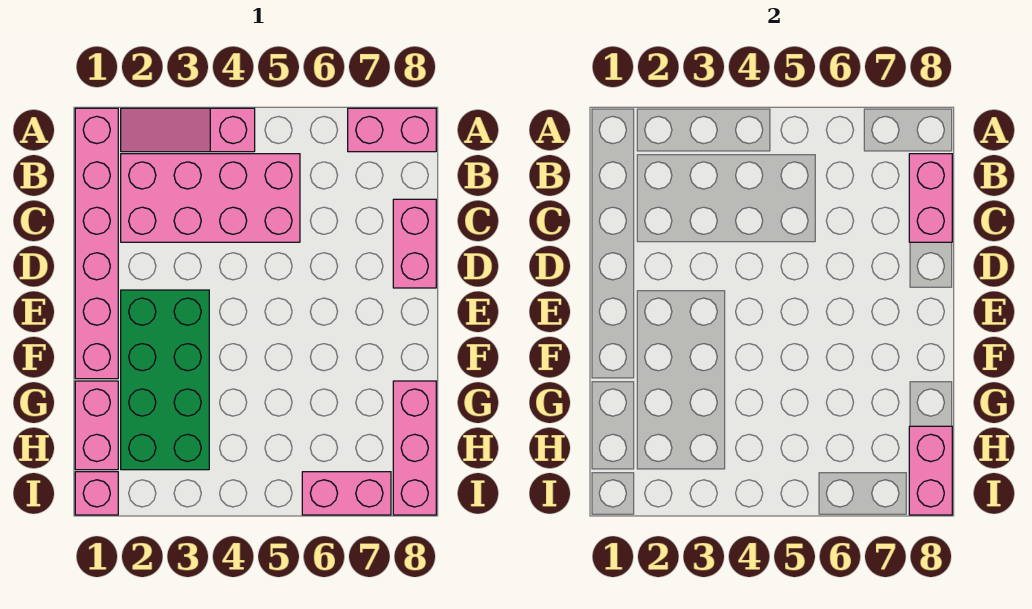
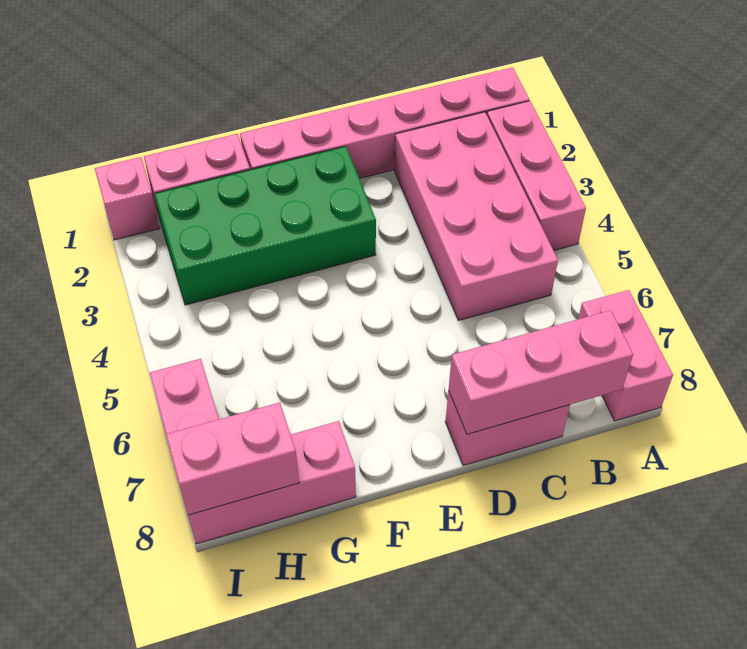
pink slope A2:A4 level 1 top 4 -> pink brick A2:A4 level 1
pink brick B8:C8 level 2 -> pink brick B8:D8 level 2

